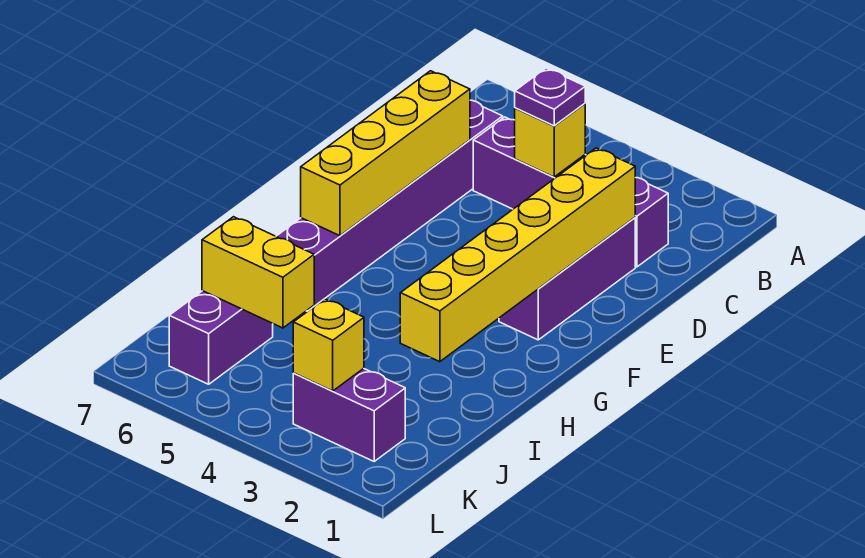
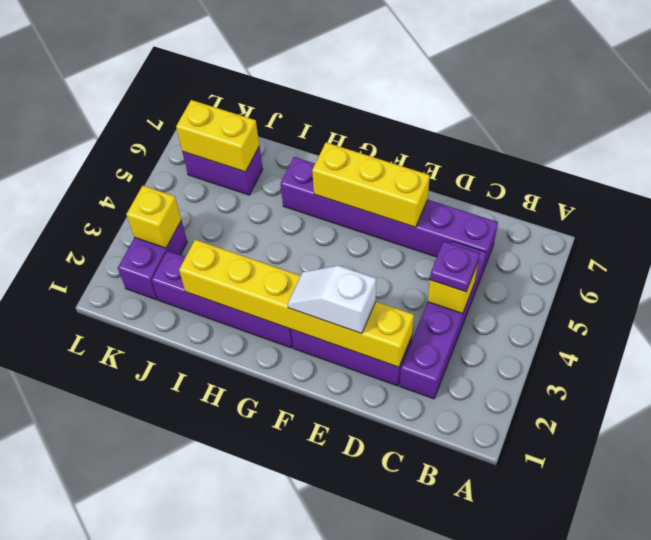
yellow brick D6:G6 level 2 -> yellow brick E6:G6 level 2
none -> white slope E2:F2 level 3 top E
none -> purple brick G2:J2 level 1
yellow brick J5:J6 level 2 -> yellow brick J6:K6 level 2

